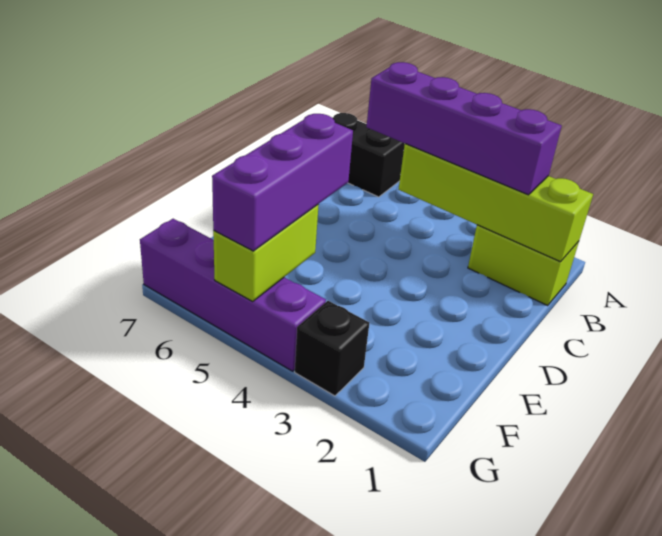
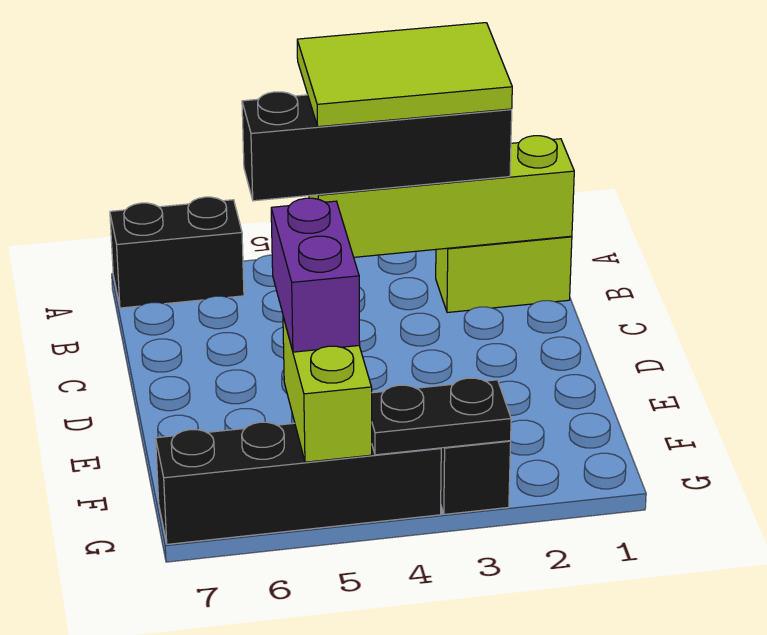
none -> lime tile A2:B4 level 4
purple brick B2:B5 level 3 -> black brick B2:B5 level 3
purple brick E5:G5 level 3 -> purple brick E5:F5 level 3
none -> black plate G3:G4 level 2
purple brick G4:G7 level 1 -> black brick G4:G7 level 1

